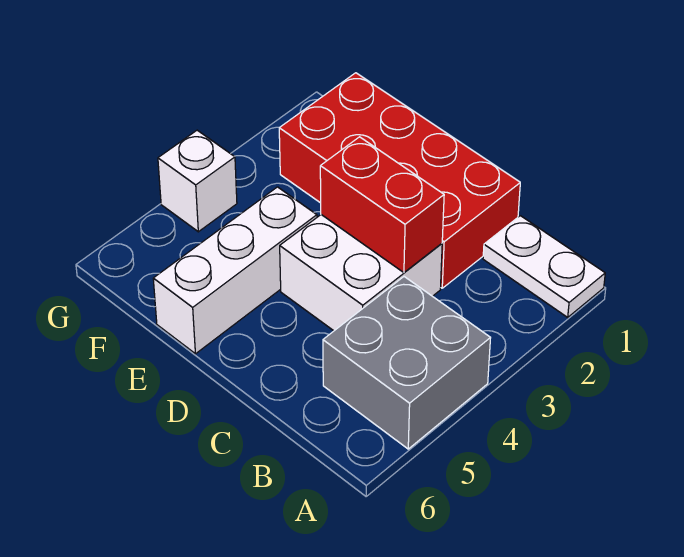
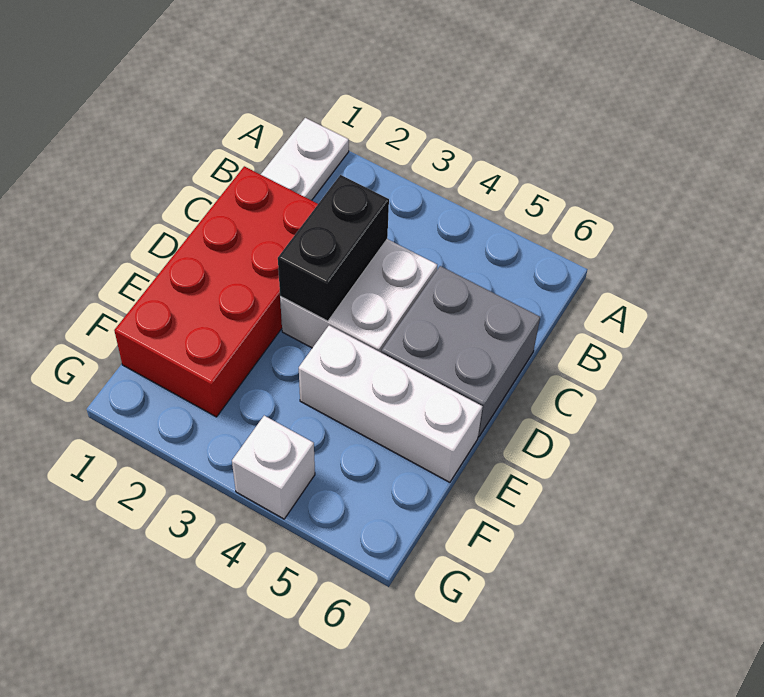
grey brick A4:B5 level 1 -> grey brick C5:D6 level 1
red brick C3:D3 level 2 -> black brick C3:D3 level 2

